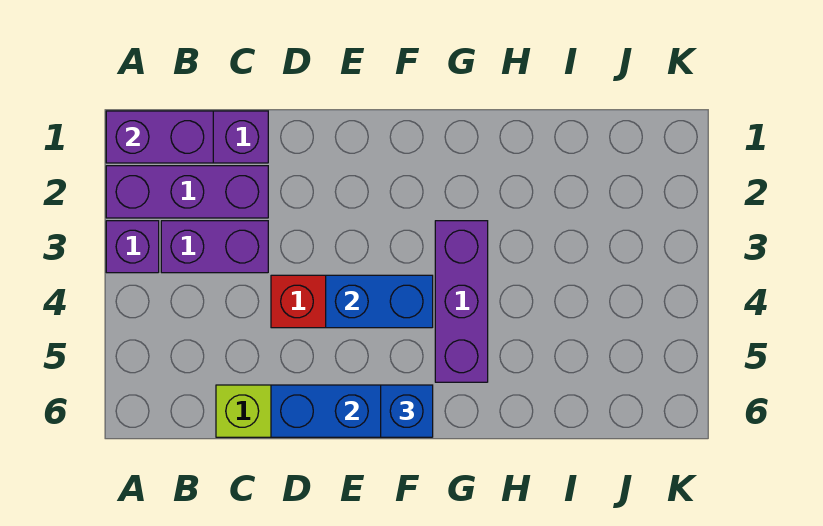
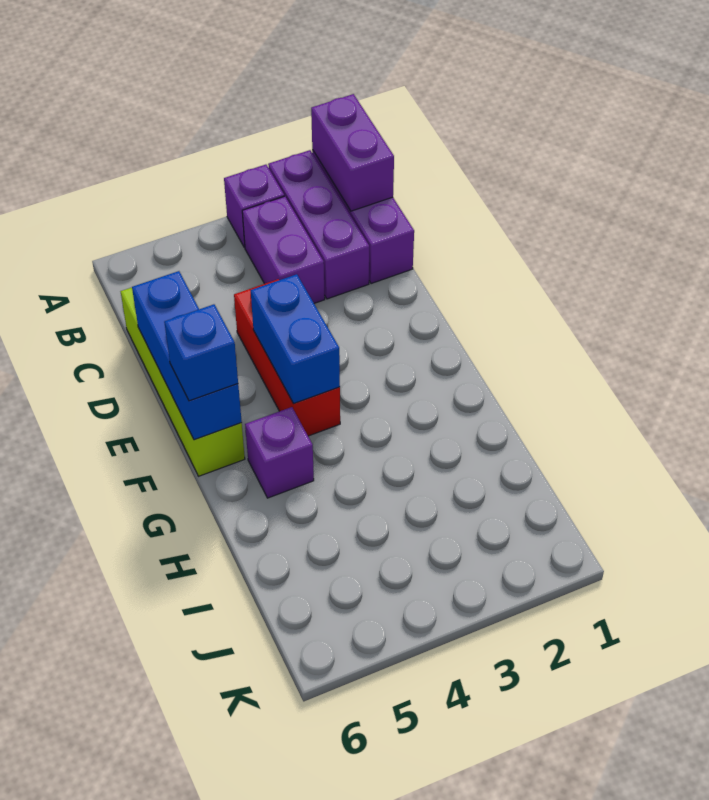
purple brick G3:G5 level 1 -> purple brick G5 level 1

